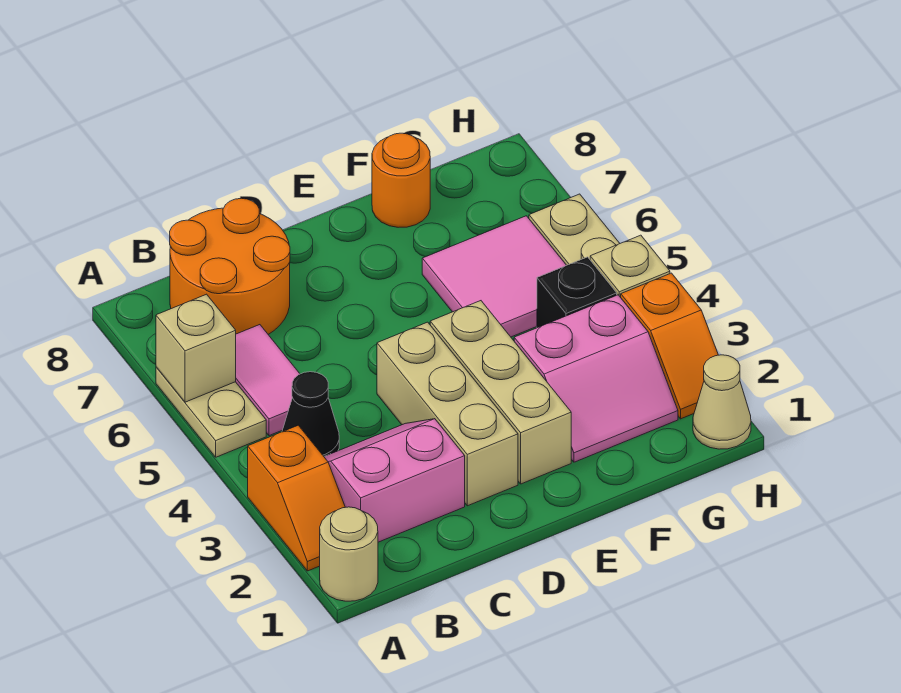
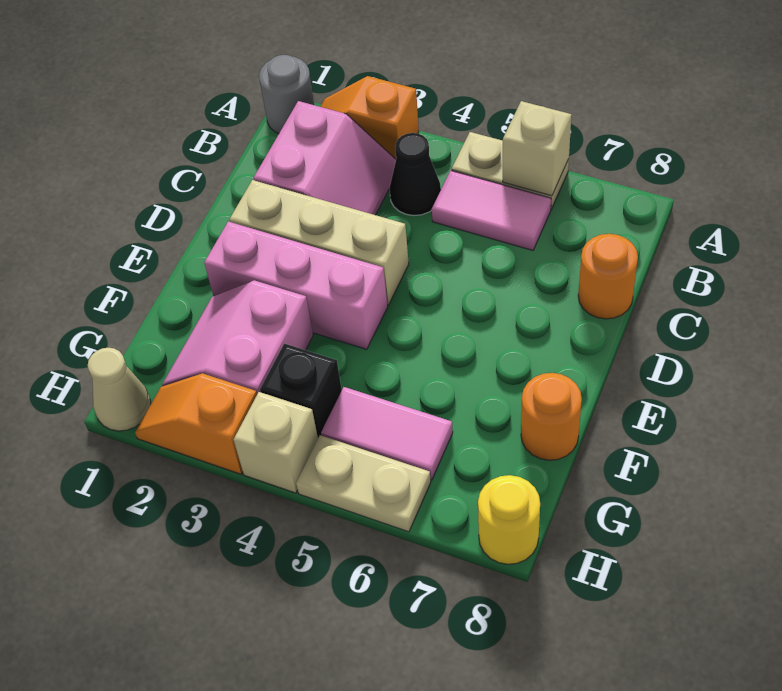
tan round brick A1 level 1 -> grey round brick A1 level 1
orange round brick B7:C8 level 1 -> orange round brick C8 level 1
tan brick E2:E4 level 1 -> pink brick E2:E4 level 1
pink tile F5:G6 level 1 -> pink tile G5:G6 level 1
none -> yellow round brick H8 level 1

